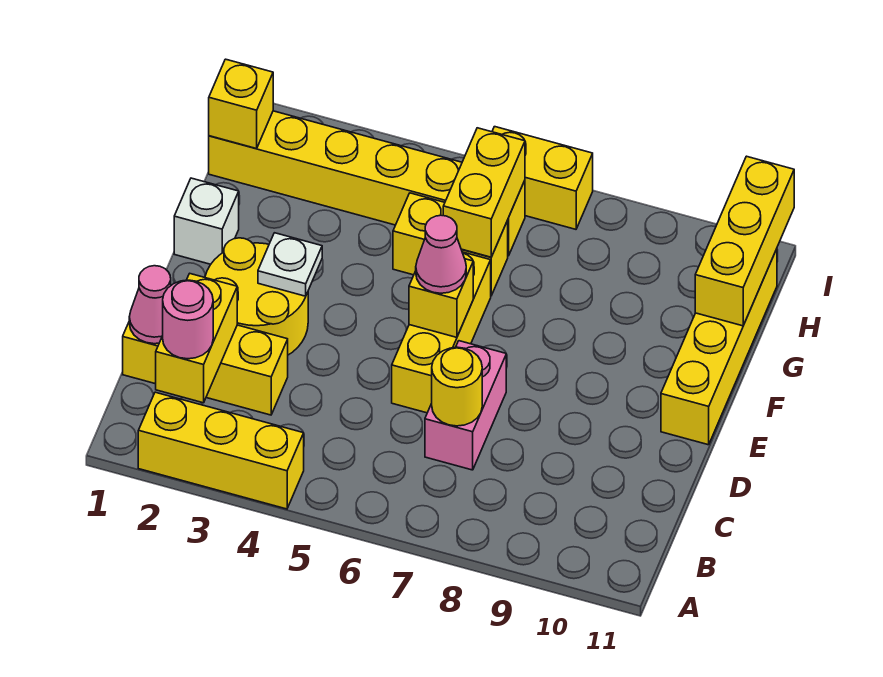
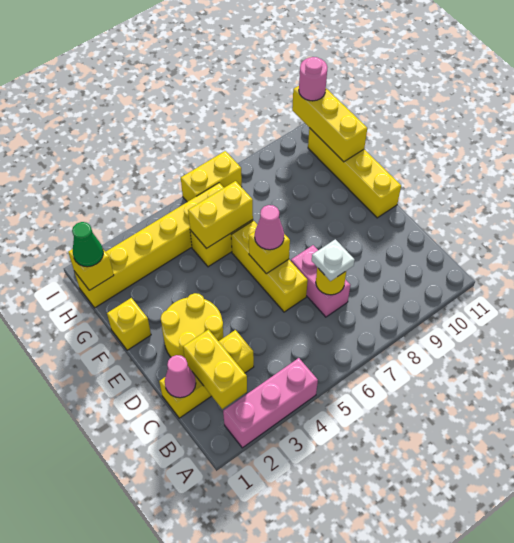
yellow brick A2:A4 level 1 -> pink brick A2:A4 level 1
pink round brick B2 level 3 -> pink round brick I11 level 3
white plate E3 level 2 -> white plate C7 level 3
white brick F1 level 1 -> yellow brick F1 level 1
yellow brick G6:H6 level 2 -> yellow brick G5:G6 level 2
none -> green cone H1 level 3

